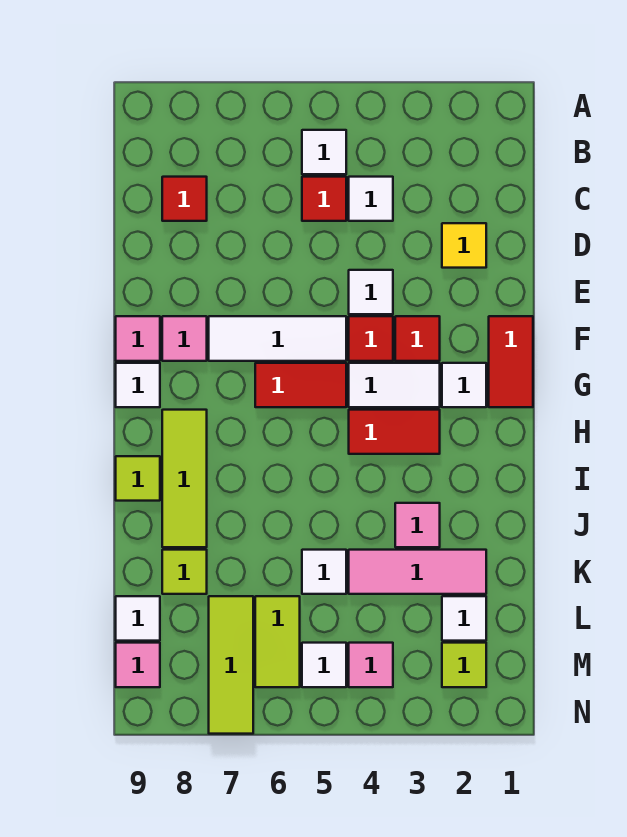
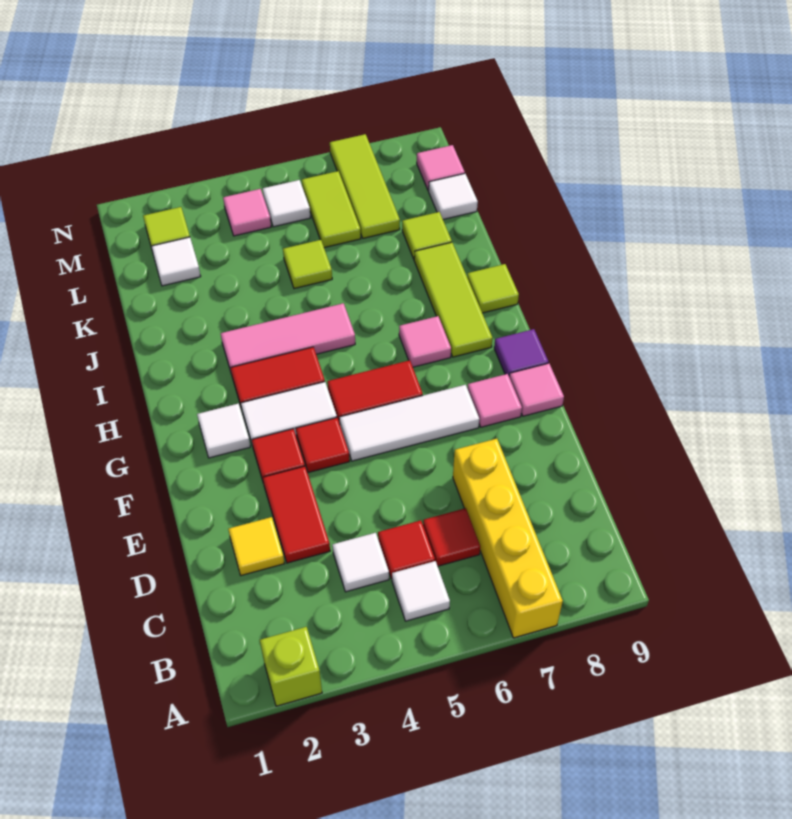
none -> lime brick A2 level 1
none -> yellow brick A7:D7 level 1
red tile C8 level 1 -> red tile C6 level 1
white tile E4 level 1 -> none
red tile F1:G1 level 1 -> red tile D3:E3 level 1
white tile G9 level 1 -> purple tile G9 level 1
pink tile J3 level 1 -> pink tile H7 level 1
pink tile K2:K4 level 1 -> pink tile I3:I5 level 1
white tile K5 level 1 -> lime tile K5 level 1

